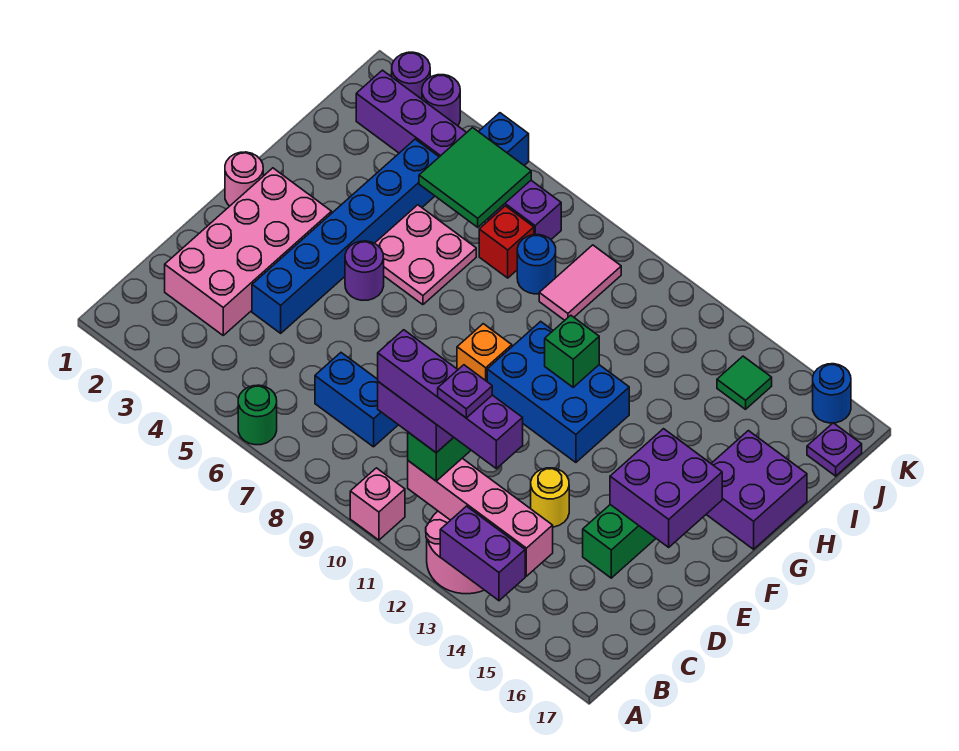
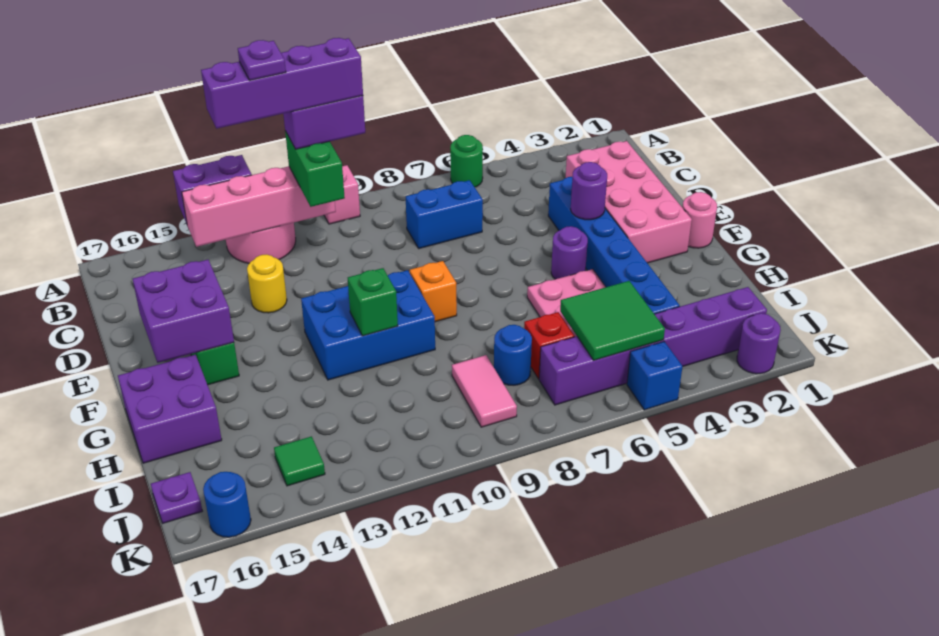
purple round brick K3 level 1 -> purple round brick E4 level 2

